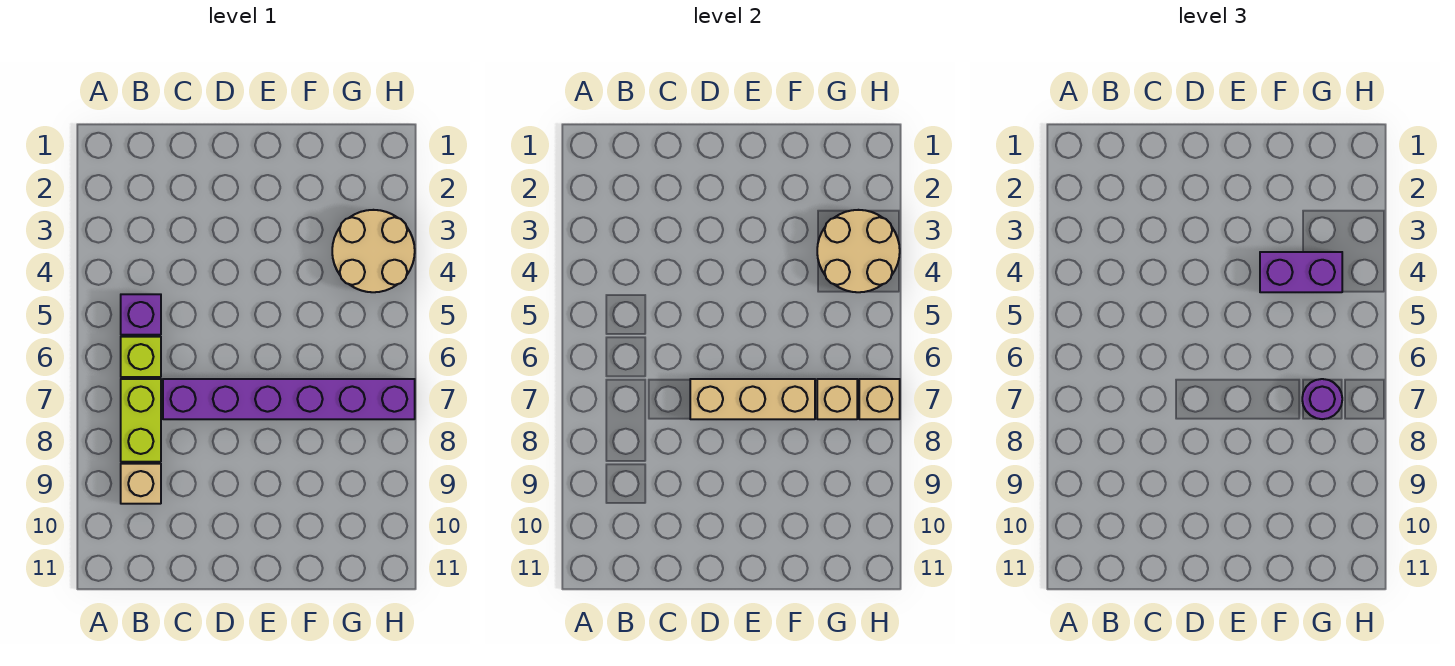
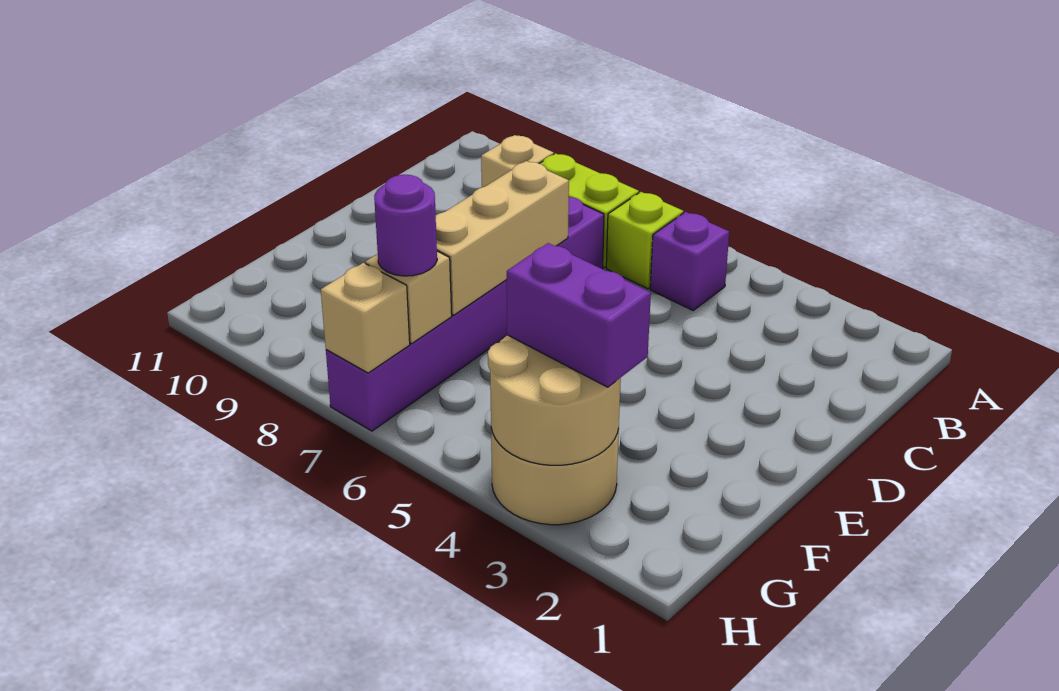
purple brick F4:G4 level 3 -> purple brick G3:G4 level 3

